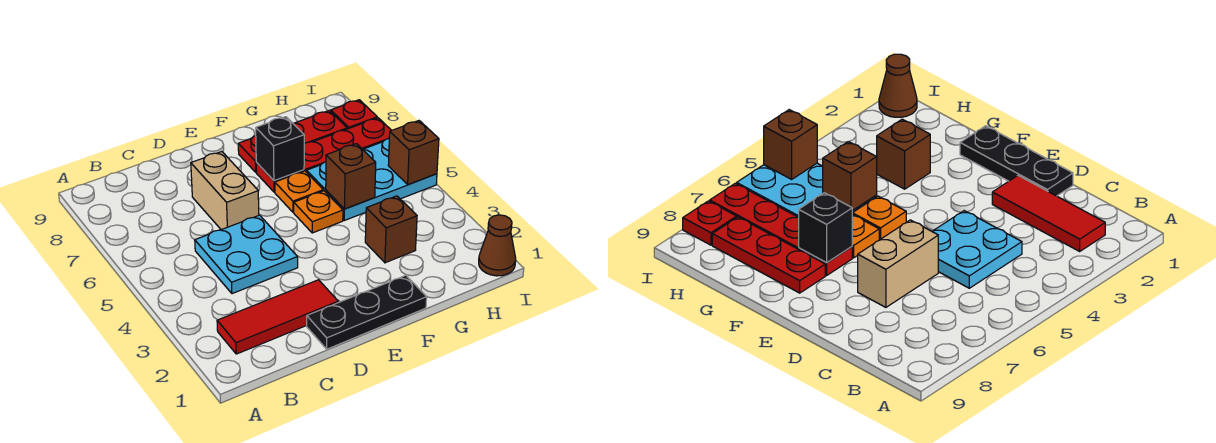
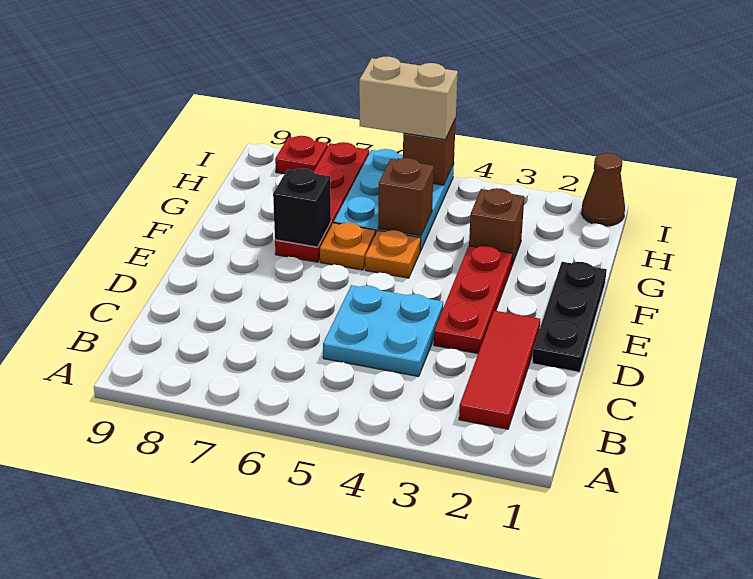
tan brick D6:D7 level 1 -> tan brick I5:I6 level 3
red plate F8:H8 level 1 -> red plate D3:F3 level 1

